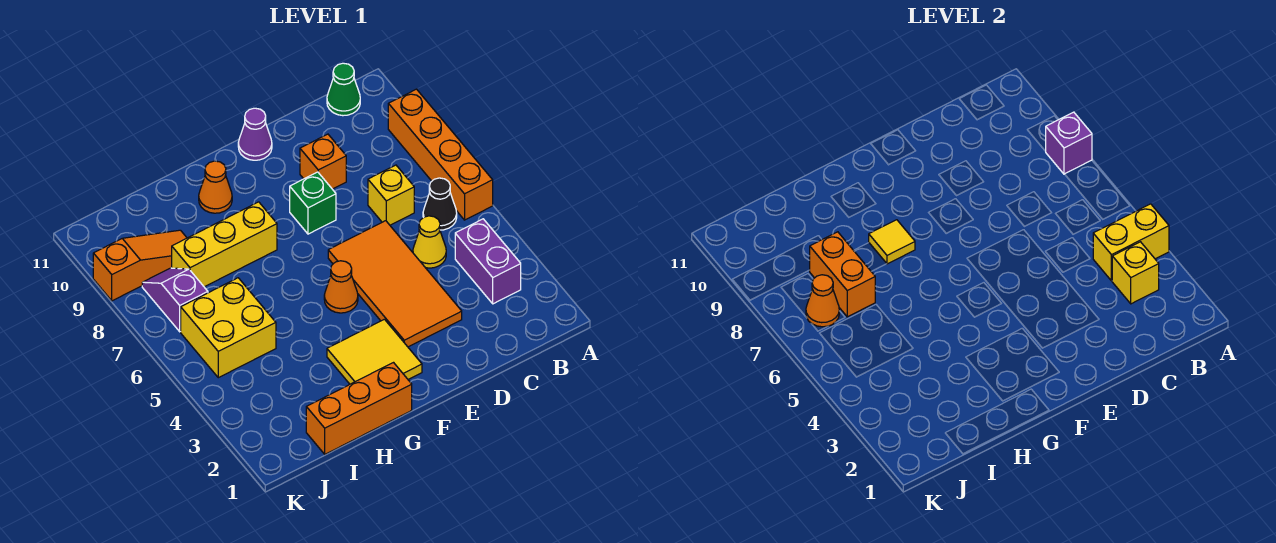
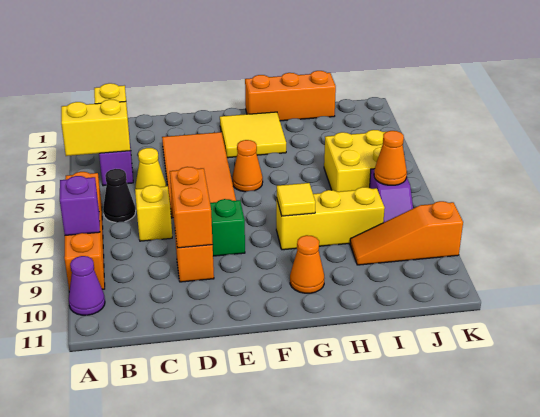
green cone B11 level 1 -> none
purple cone E11 level 1 -> purple cone A10 level 1
orange brick I7:I8 level 2 -> orange brick D8:D9 level 2

